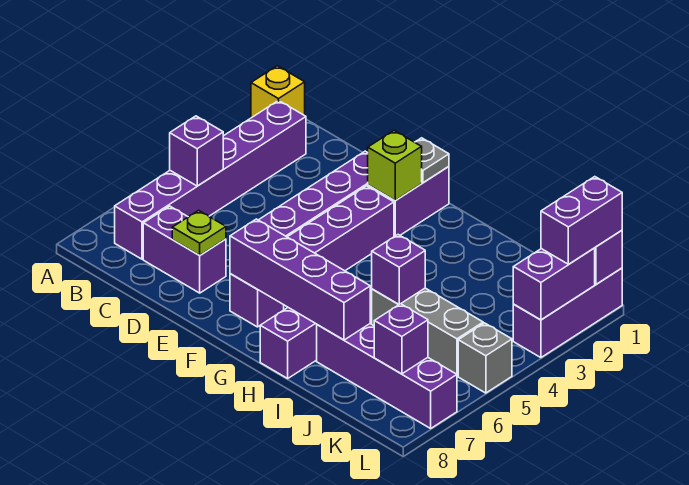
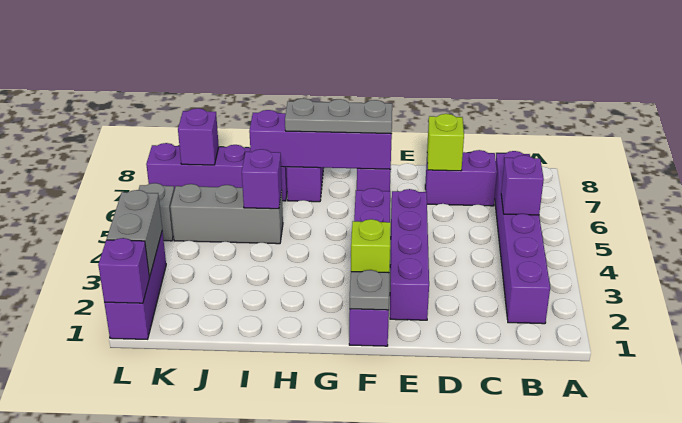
yellow brick A1 level 1 -> none
lime plate D7 level 2 -> lime brick D7 level 2
none -> grey plate F7:H7 level 3
purple brick L1:L2 level 3 -> none
purple brick L2:L3 level 2 -> grey brick L2:L3 level 2

